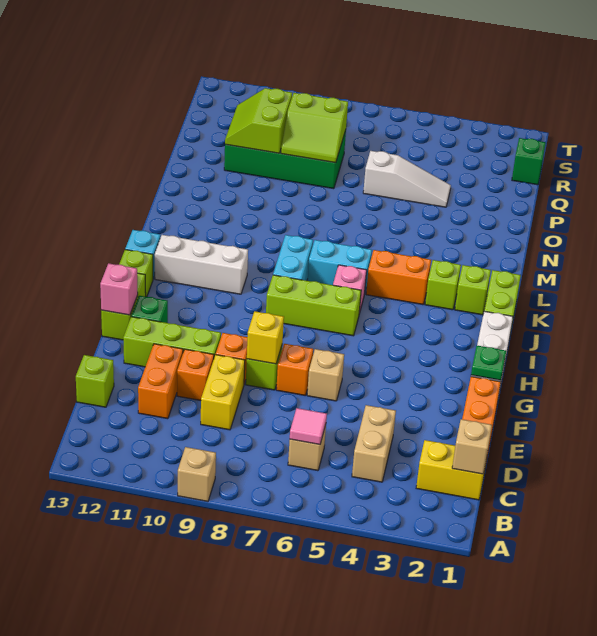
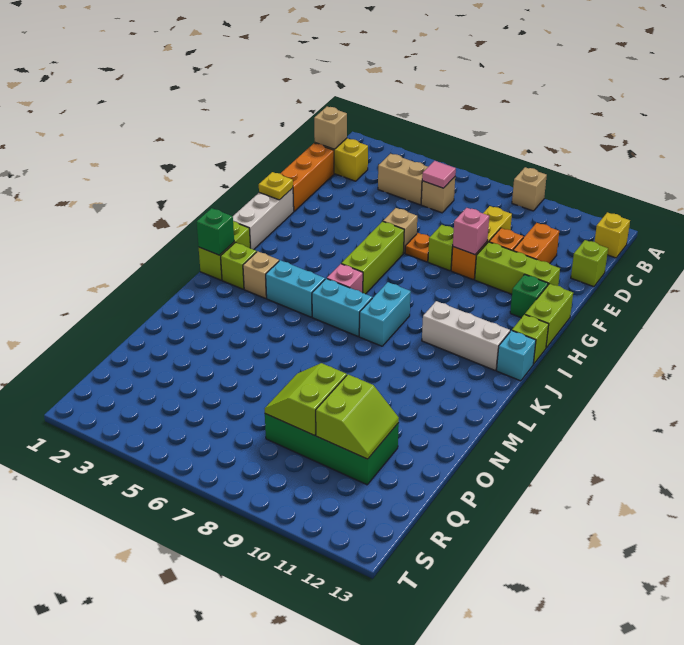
tan brick C4:D4 level 1 -> tan brick C4:C5 level 1
orange brick F7 level 1 -> orange plate F7 level 1
yellow brick F8 level 2 -> yellow brick B13 level 1
green plate G1 level 2 -> yellow plate G1 level 2
pink brick G13 level 2 -> pink brick F9 level 2
lime brick I6:I8 level 1 -> lime brick G6:I6 level 1
lime brick K3 level 1 -> tan brick K3 level 1
orange brick K4:K5 level 1 -> cyan brick K4:K5 level 1
white slope P4:P6 level 1 top 6 -> none
lime slope P8:Q9 level 2 top Q -> lime slope P8:Q9 level 2 top 9
green brick R1 level 1 -> green brick K1 level 2

